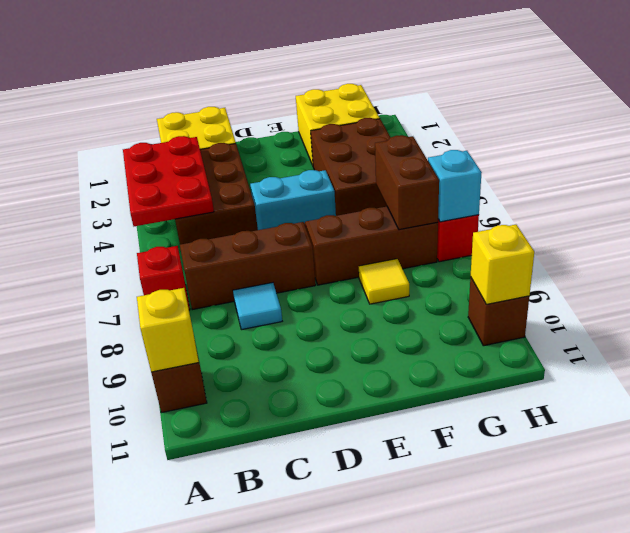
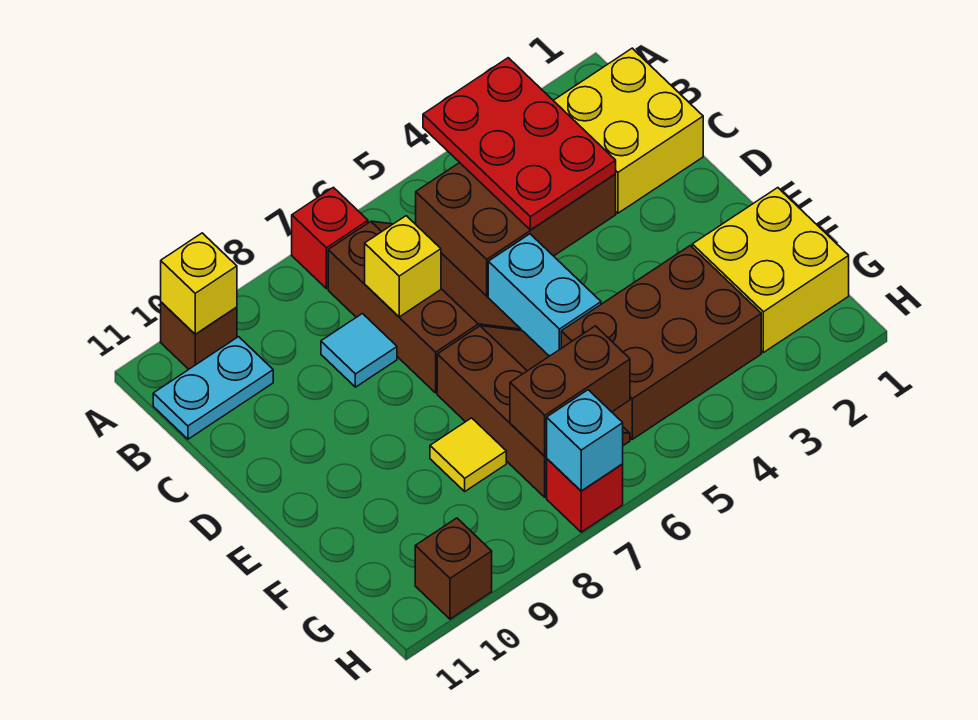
red plate A3:B5 level 2 -> red plate A3:C4 level 2
none -> cyan plate B10:B11 level 1
yellow brick H10 level 2 -> yellow brick C7 level 2

